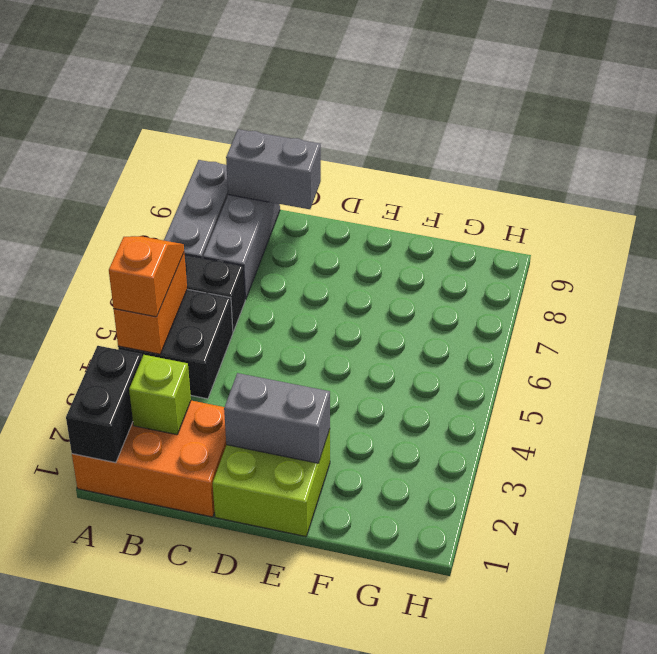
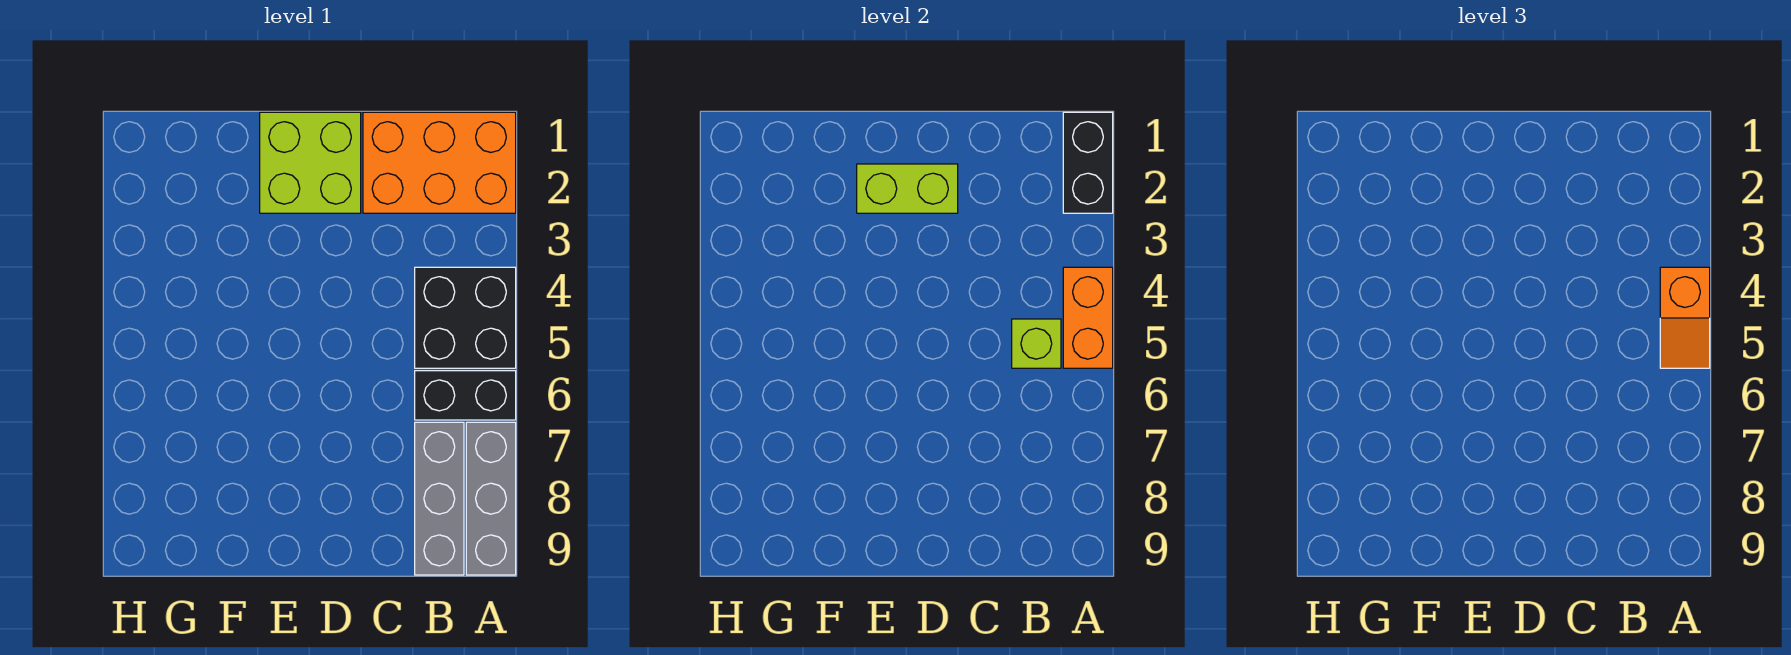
lime brick B2 level 2 -> lime brick B5 level 2
grey brick B9:C9 level 2 -> none
grey brick D2:E2 level 2 -> lime brick D2:E2 level 2

